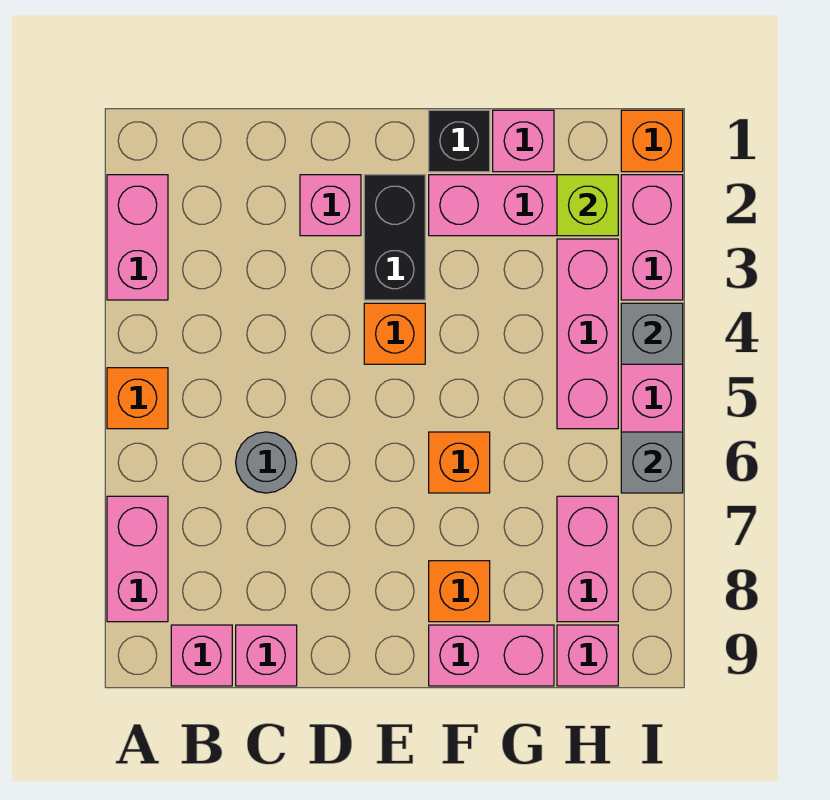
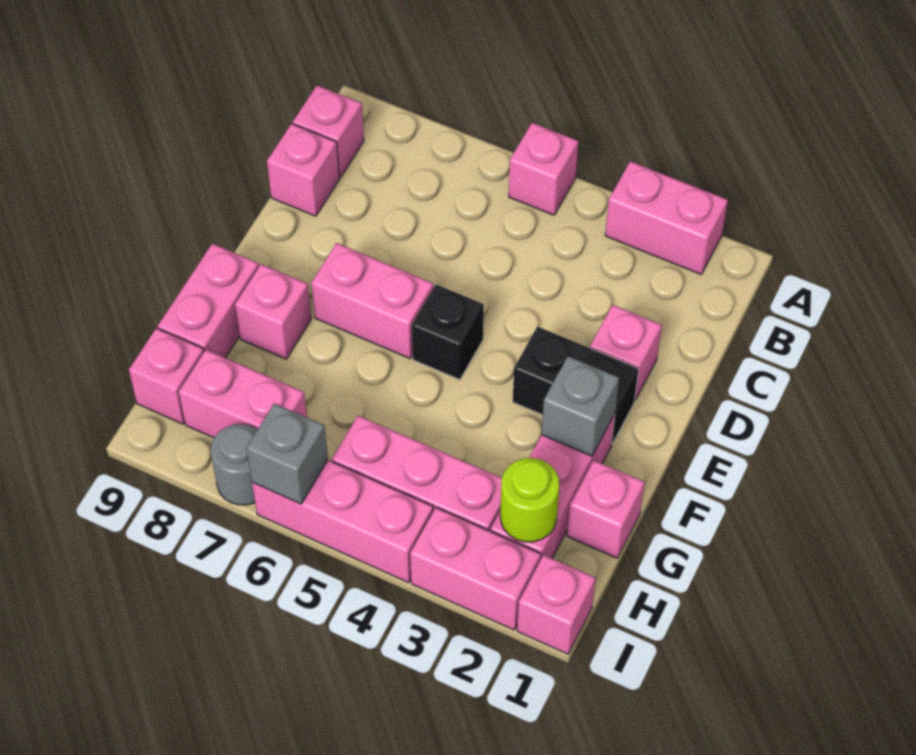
orange brick A5 level 1 -> pink brick A5 level 1
pink brick A7:A8 level 1 -> pink brick E6:E7 level 1
grey round brick C6 level 1 -> grey round brick I7 level 1
orange brick E4 level 1 -> none
black brick F1 level 1 -> black brick E5 level 1
orange brick F6 level 1 -> none
orange brick F8 level 1 -> pink brick F8 level 1
lime brick H2 level 2 -> lime round brick H2 level 2
orange brick I1 level 1 -> pink brick I1 level 1
grey brick I4 level 2 -> grey brick F2 level 2

